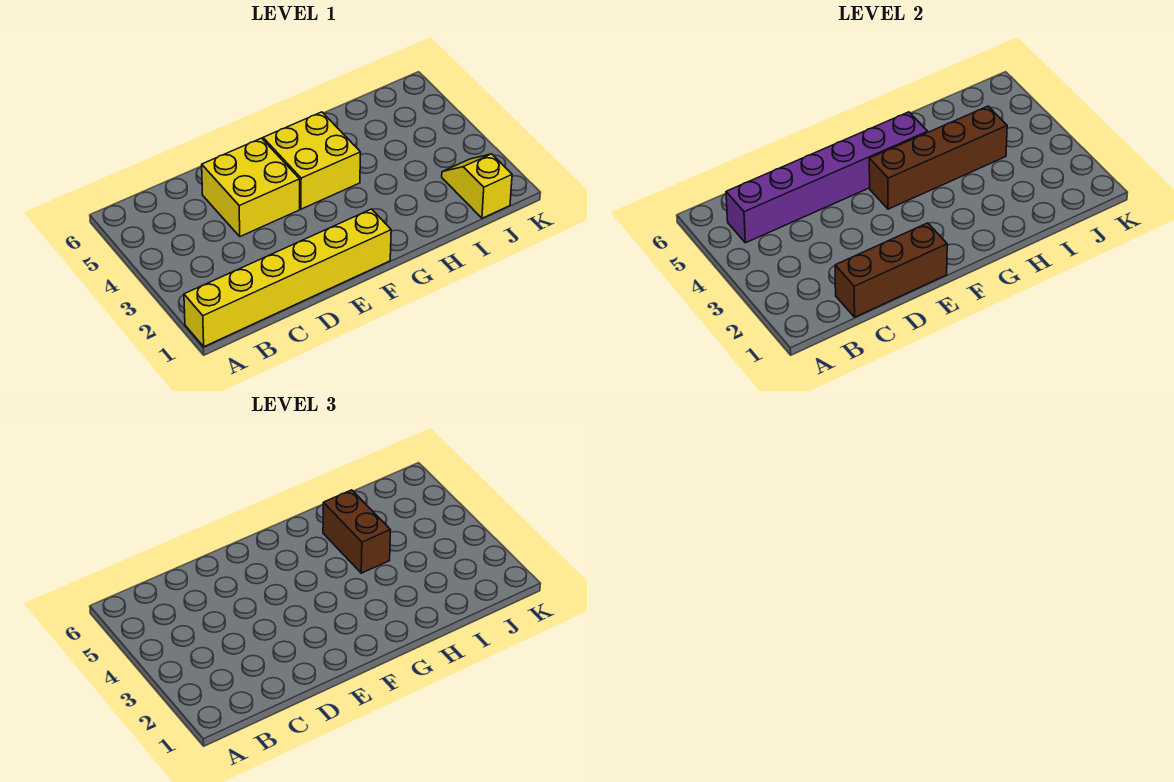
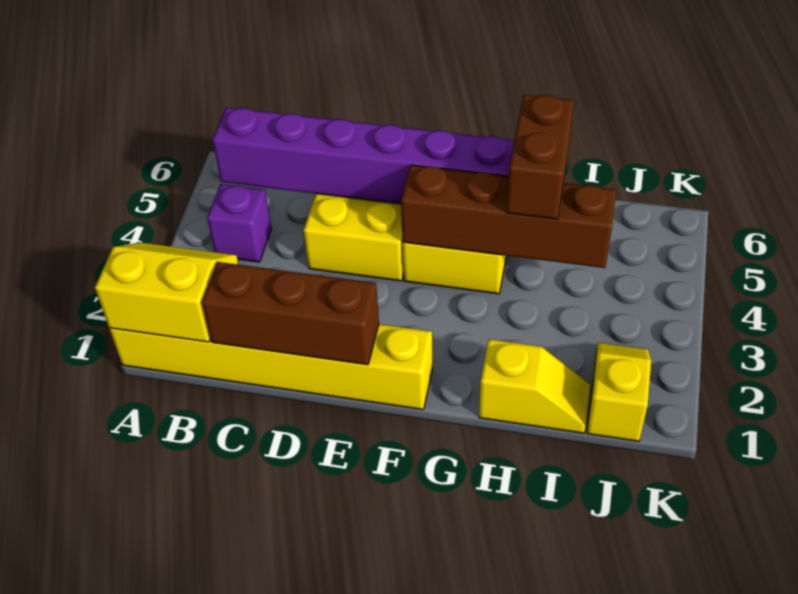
none -> yellow slope A1:B2 level 2 top 1
none -> purple brick B4 level 1
none -> yellow slope H1:I1 level 1 top H

